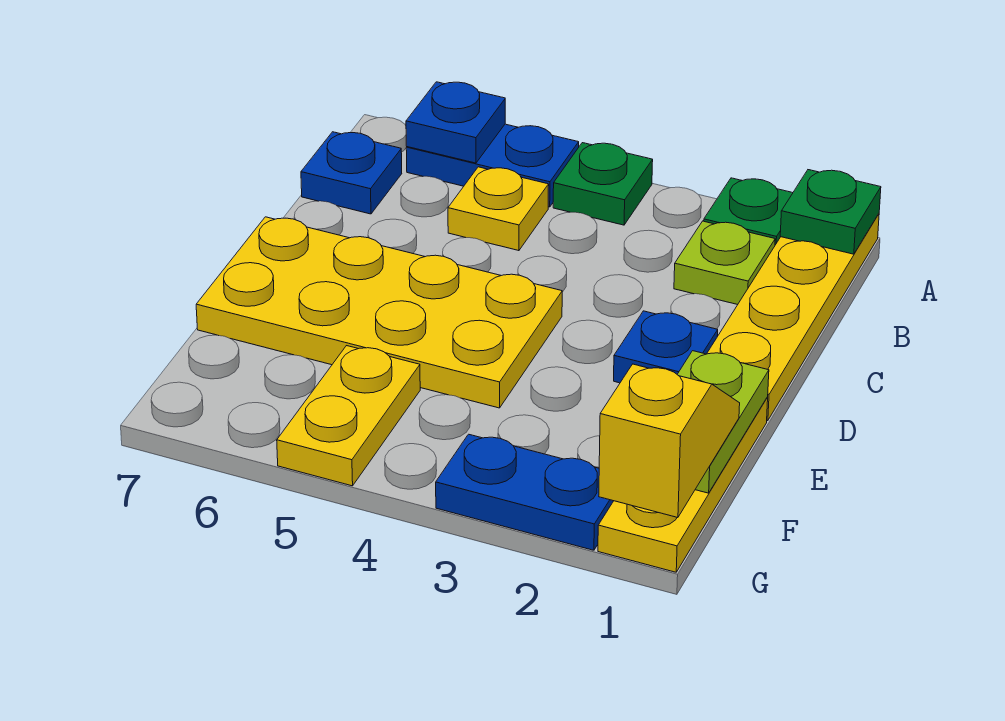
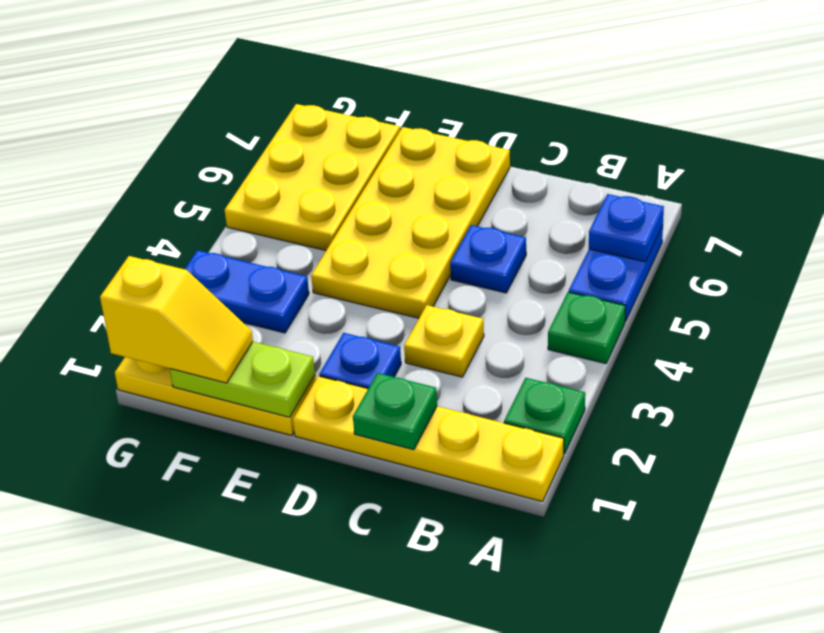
green plate A1 level 2 -> green plate C1 level 2
lime plate B2 level 1 -> none
yellow plate B5 level 1 -> yellow plate C3 level 1
blue plate B7 level 1 -> blue plate C5 level 1
yellow plate F5:G5 level 1 -> yellow plate F5:G7 level 1
blue plate G2:G3 level 1 -> blue plate F3:G3 level 1

